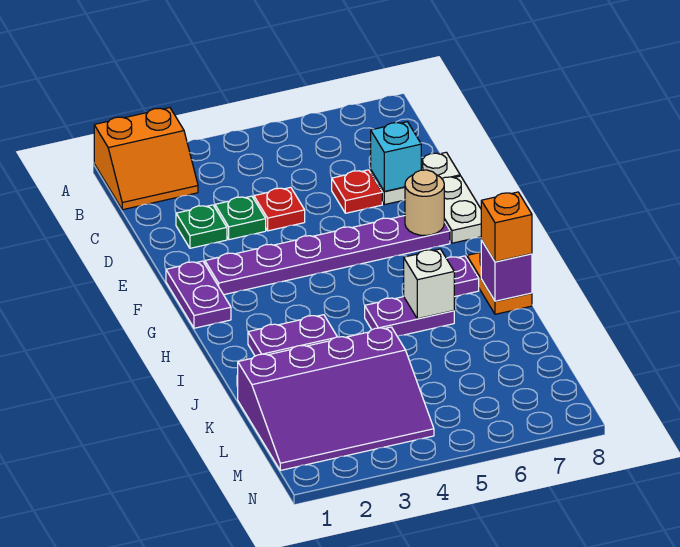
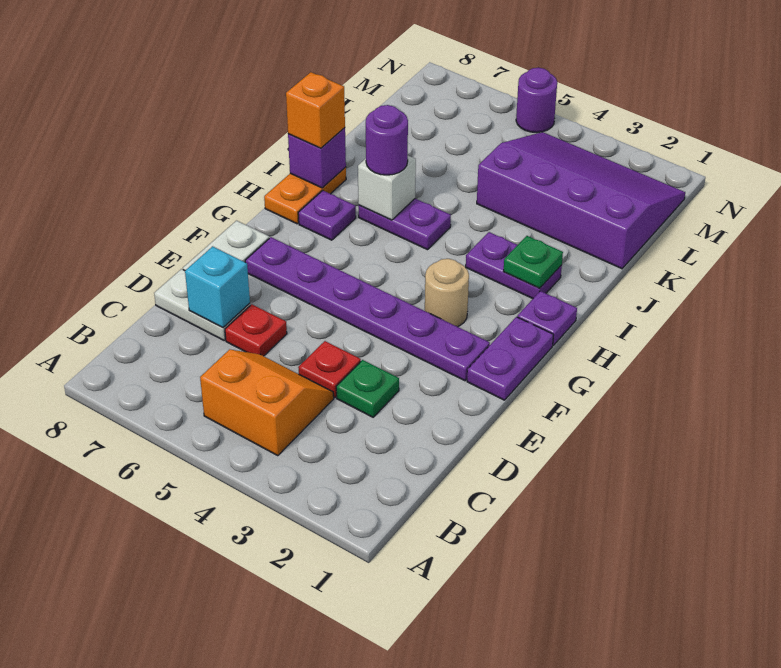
orange slope A1:B2 level 1 top A -> orange slope B4:C5 level 1 top B
green plate D2 level 1 -> green plate I2 level 2
tan round brick F7 level 2 -> tan round brick G3 level 1
none -> purple plate H1 level 1
none -> purple round brick I6 level 3
none -> purple round brick N5 level 1

